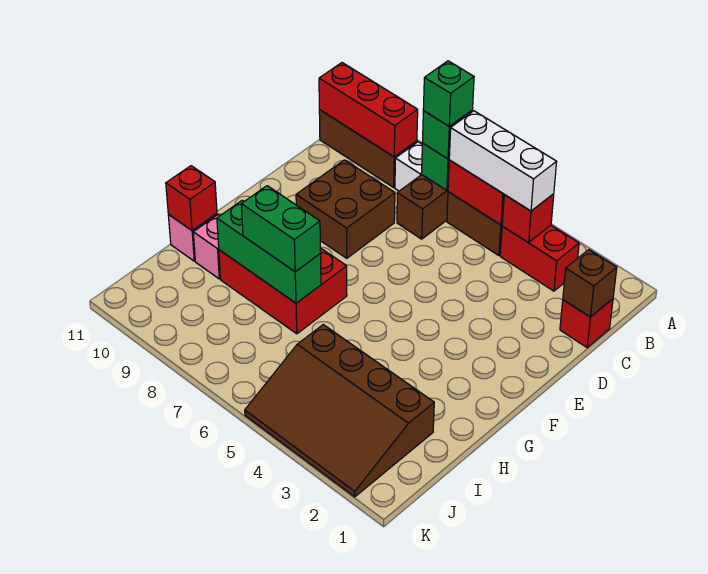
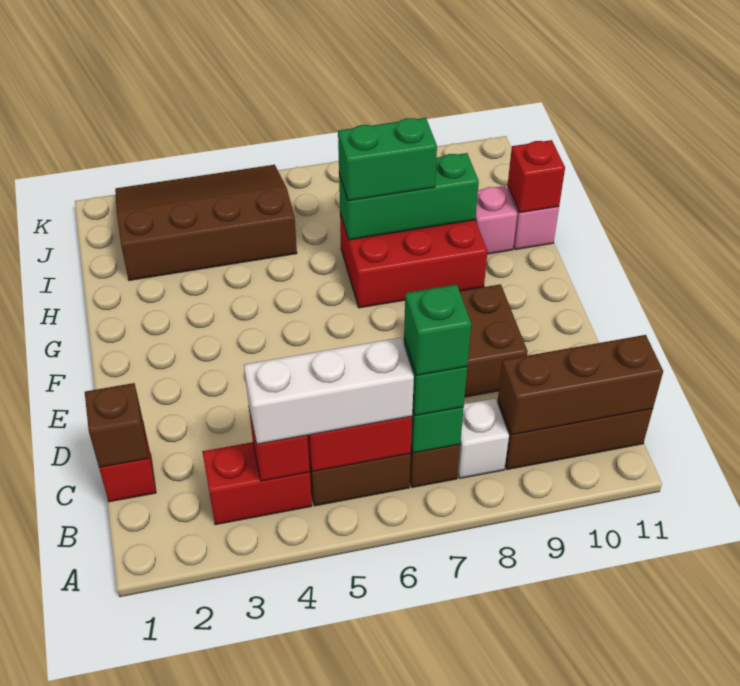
red brick B9:B11 level 2 -> brown brick B9:B11 level 2

